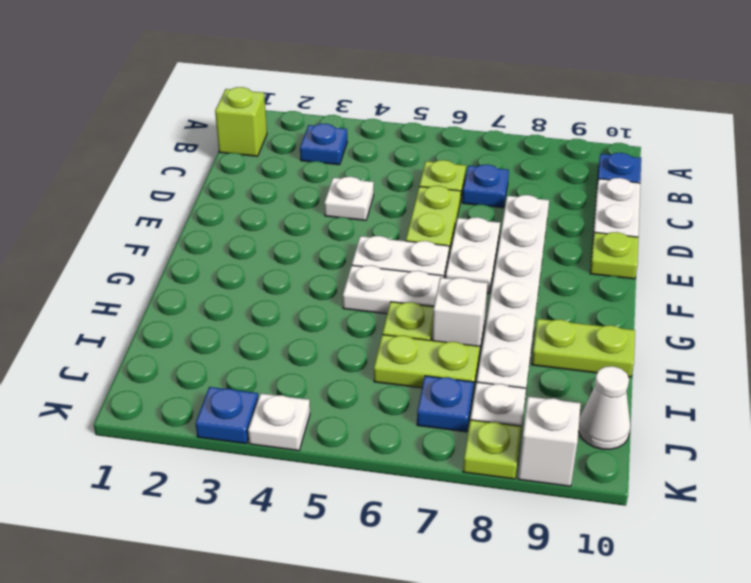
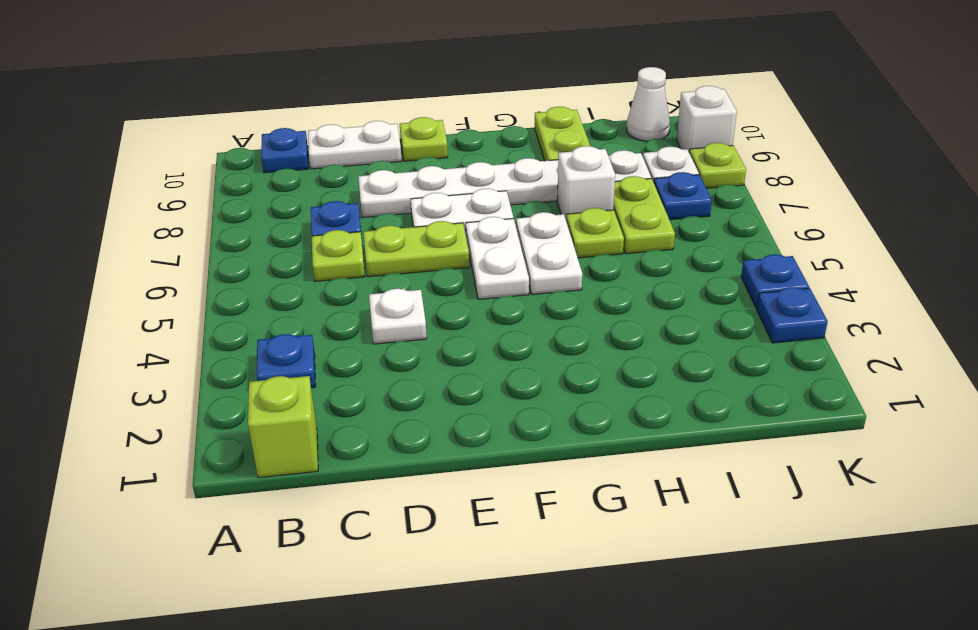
white plate K4 level 1 -> blue plate K4 level 1

